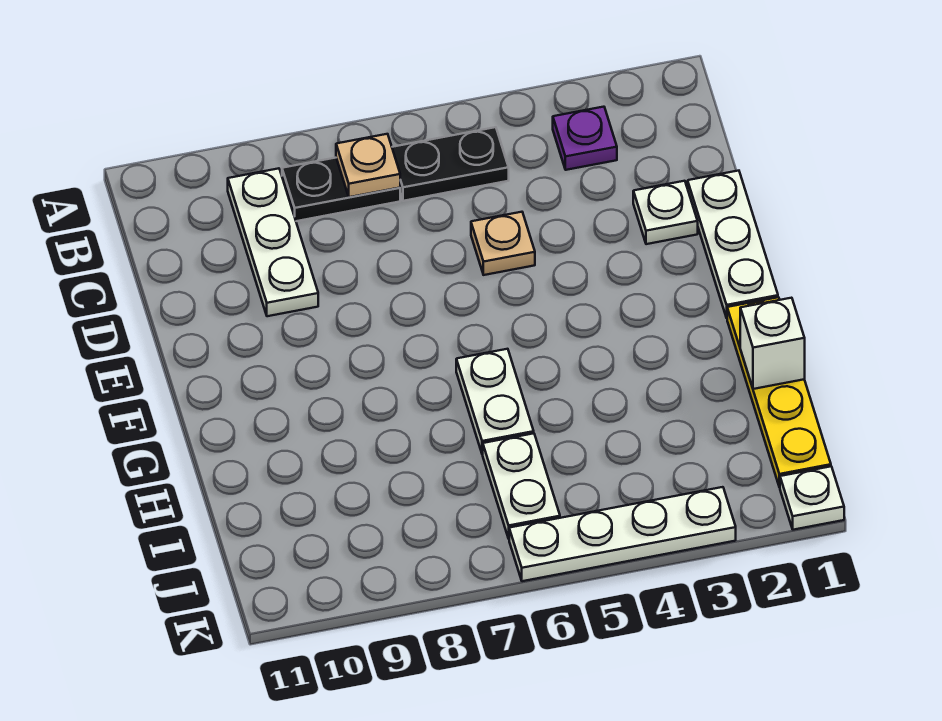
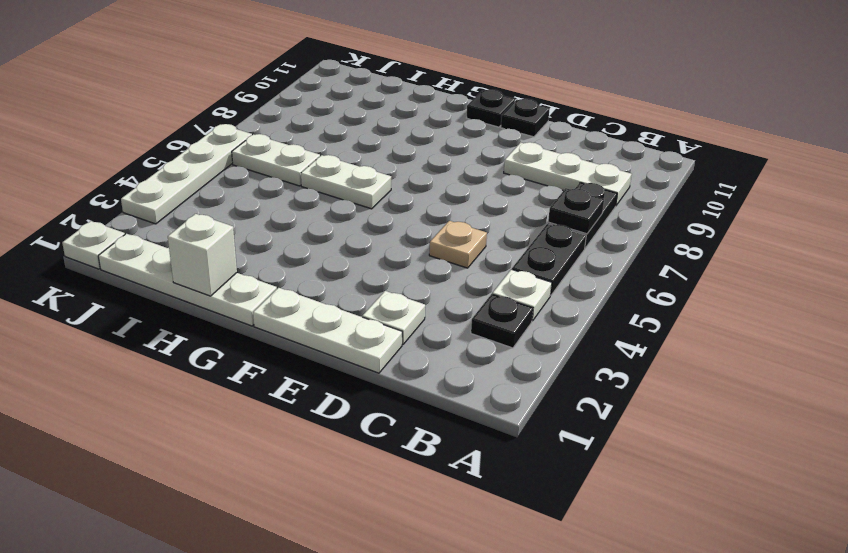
purple plate B3 level 1 -> black plate B3 level 1
none -> white plate B4 level 1
tan plate B7 level 2 -> black plate B7 level 2
none -> black plate E11 level 1
none -> black plate F11 level 1
yellow plate G1:J1 level 1 -> white plate G1:J1 level 1

